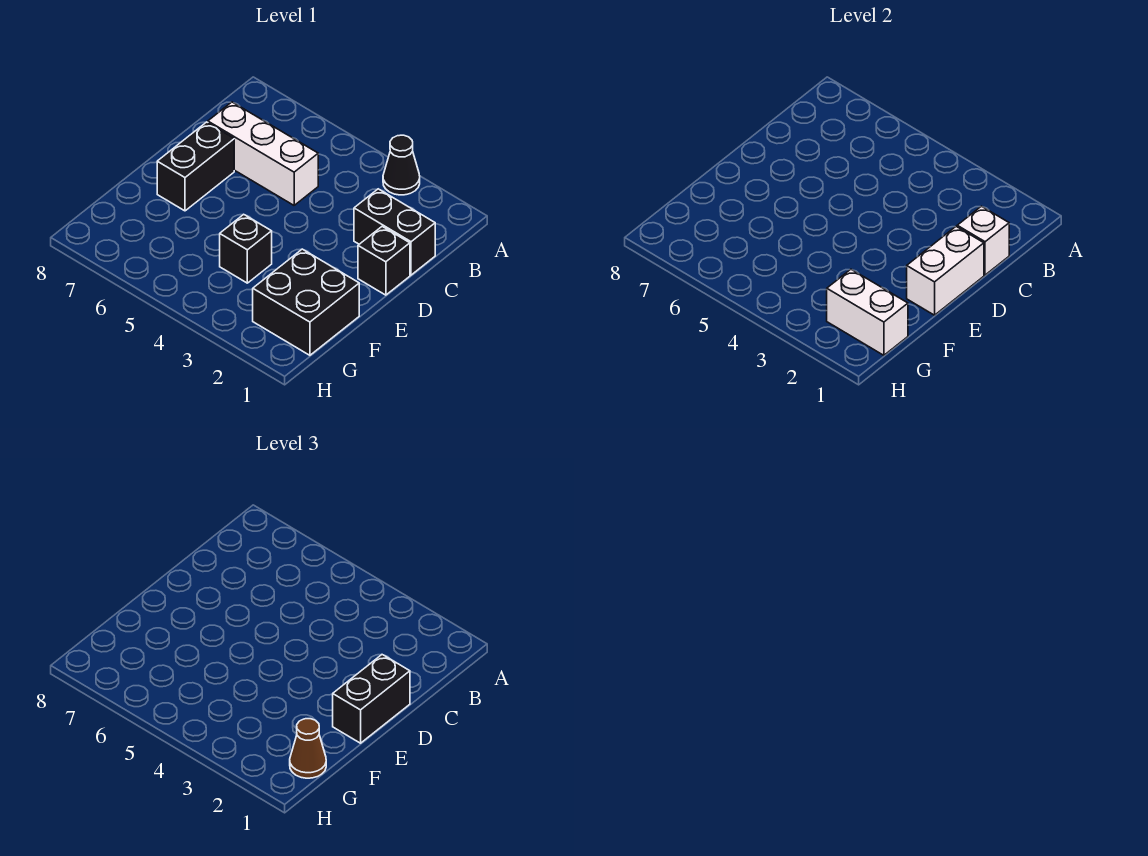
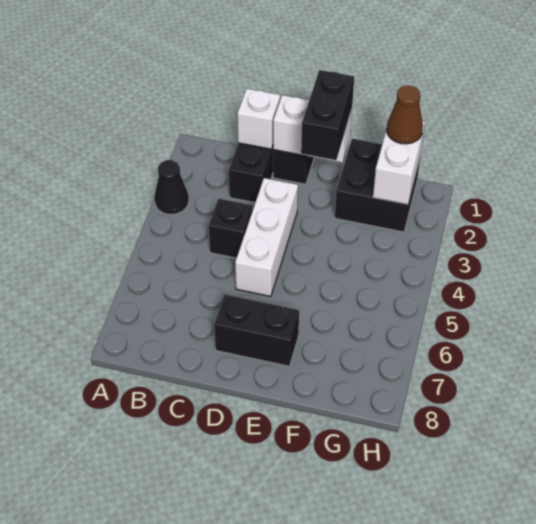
white brick C5:C7 level 1 -> white brick D3:D5 level 1
black brick D1:E1 level 3 -> black brick E1:E2 level 3
black brick F4 level 1 -> black brick C4 level 1

